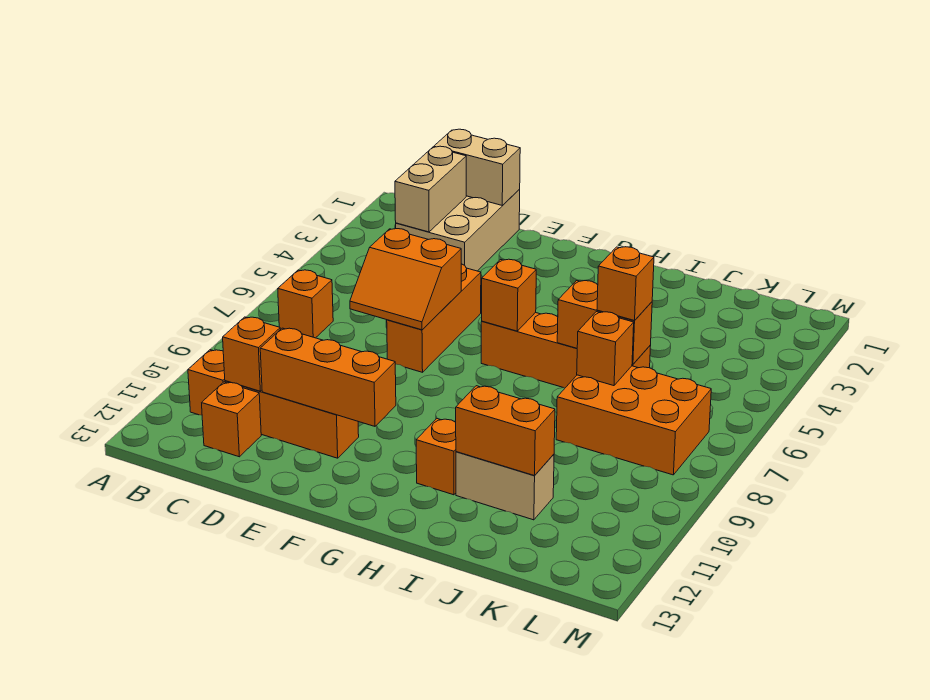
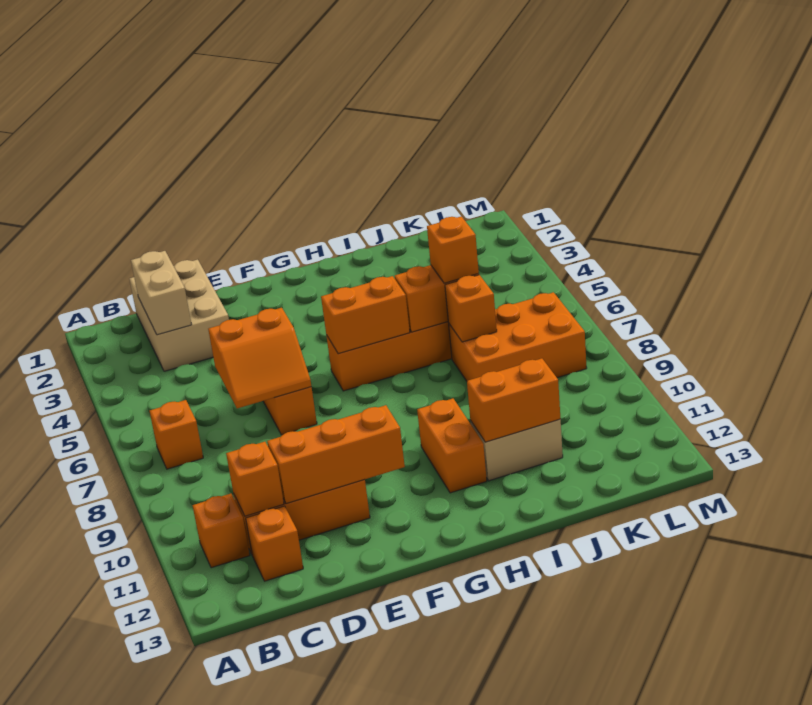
tan brick C1:D1 level 2 -> none
orange brick G6 level 2 -> orange brick G6:H6 level 2
orange brick H11 level 1 -> orange brick H10:H11 level 1

